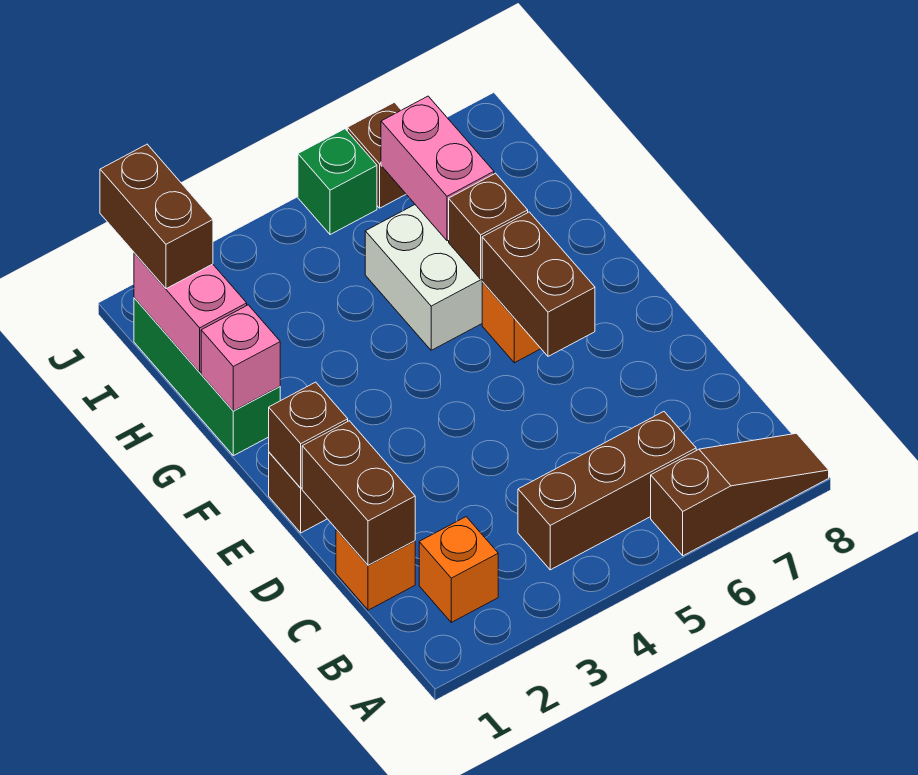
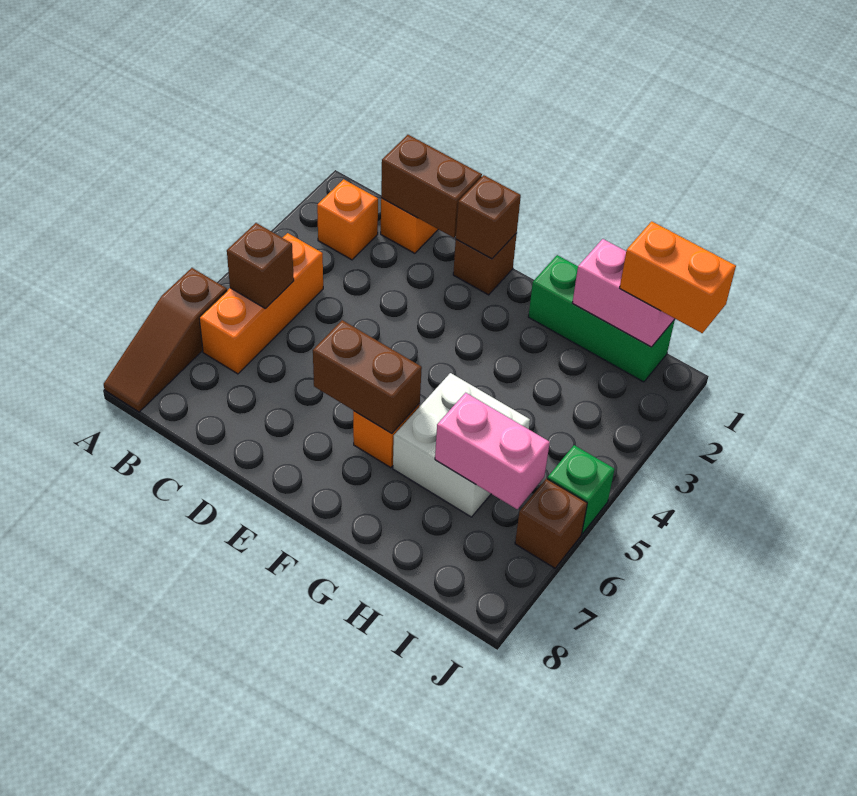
brown brick B4:B6 level 1 -> orange brick B4:B6 level 1
pink brick G1 level 2 -> none
brown brick G6 level 2 -> brown brick B5 level 2
brown brick I1:J1 level 3 -> orange brick I1:J1 level 3

